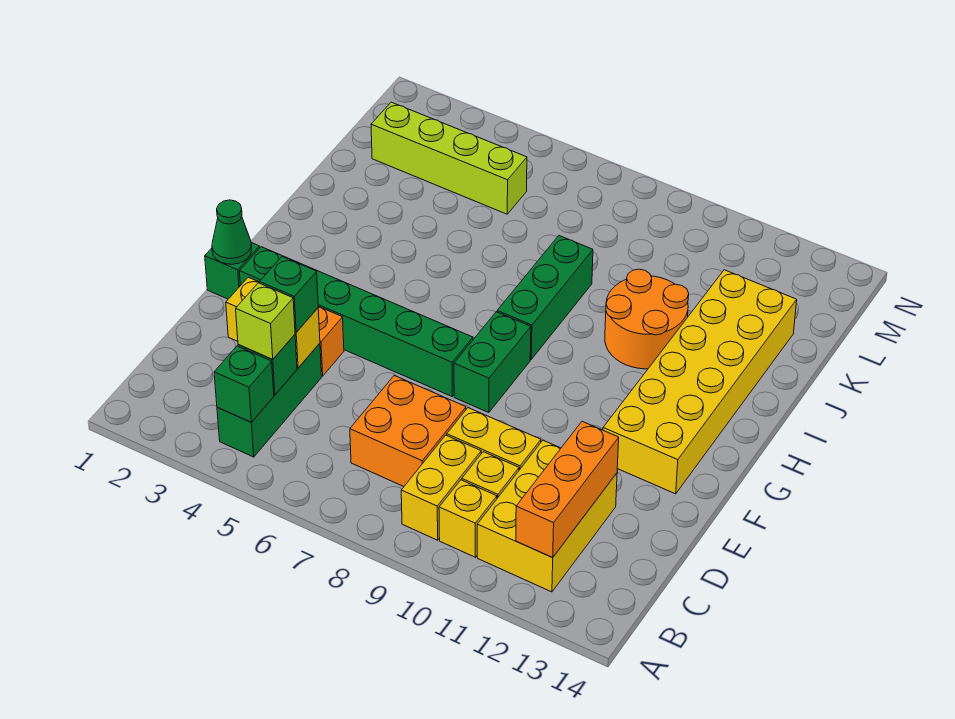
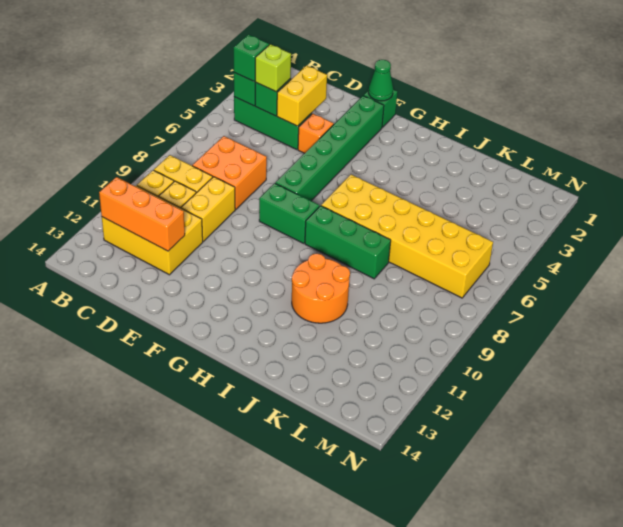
green brick D4 level 3 -> green brick B4 level 3
yellow brick F12:K13 level 1 -> yellow brick H6:M7 level 1
lime brick L2:L5 level 1 -> none

